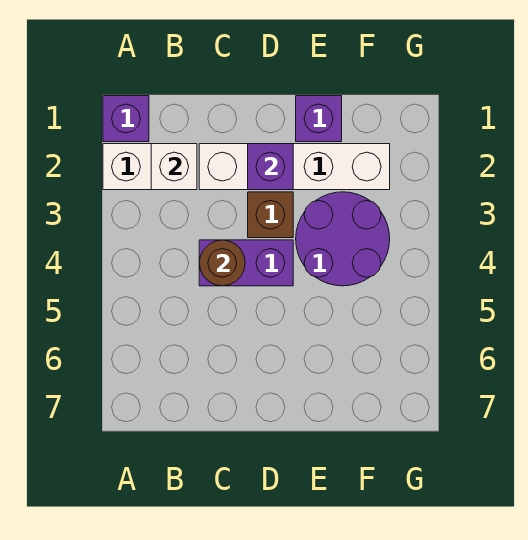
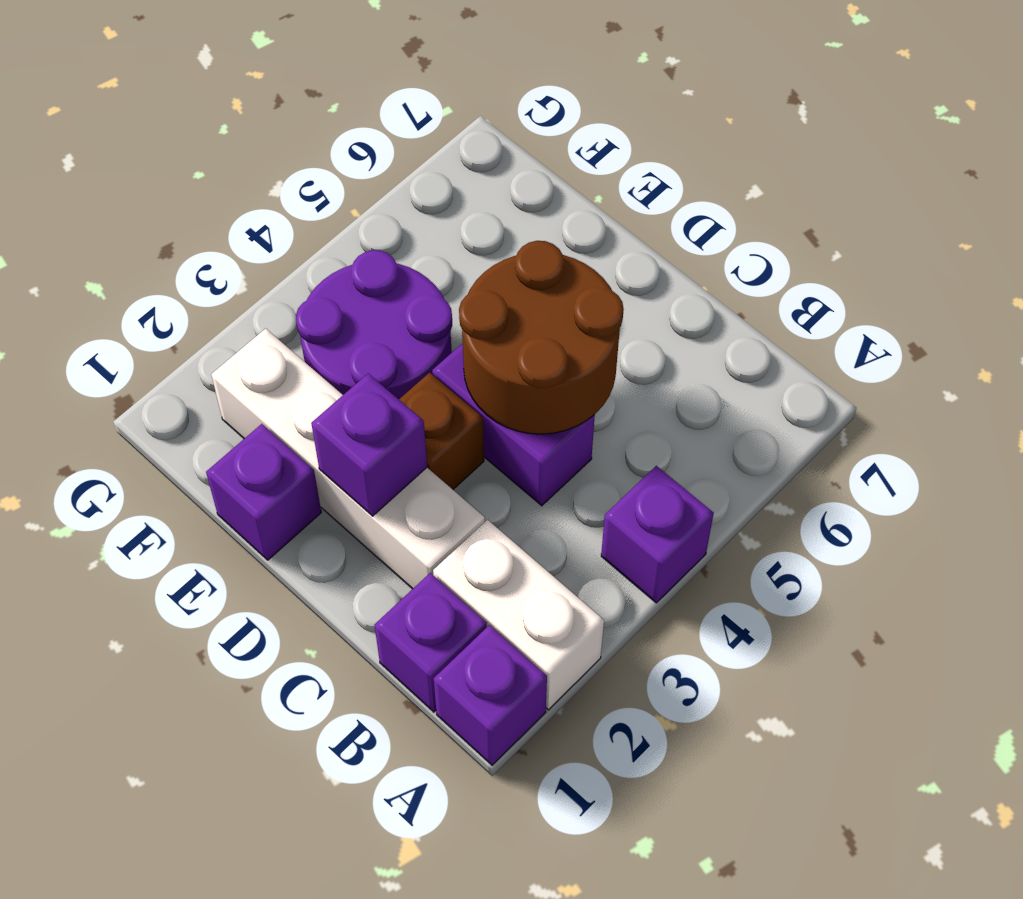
none -> purple brick A4 level 1
none -> purple brick B1 level 1
white brick B2 level 2 -> none
brown round brick C4 level 2 -> brown round brick C4:D5 level 2

